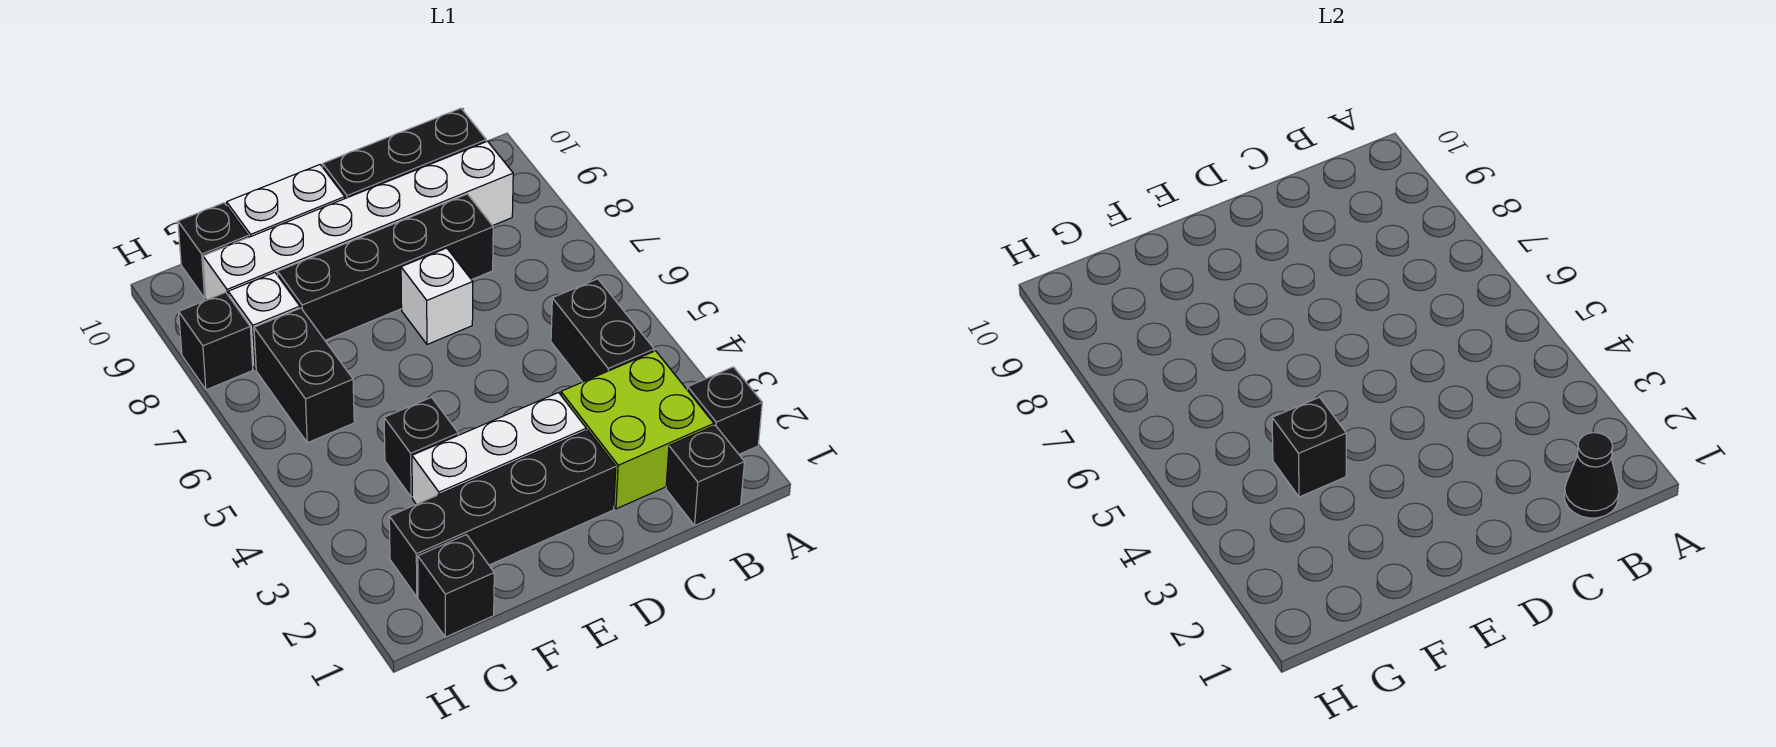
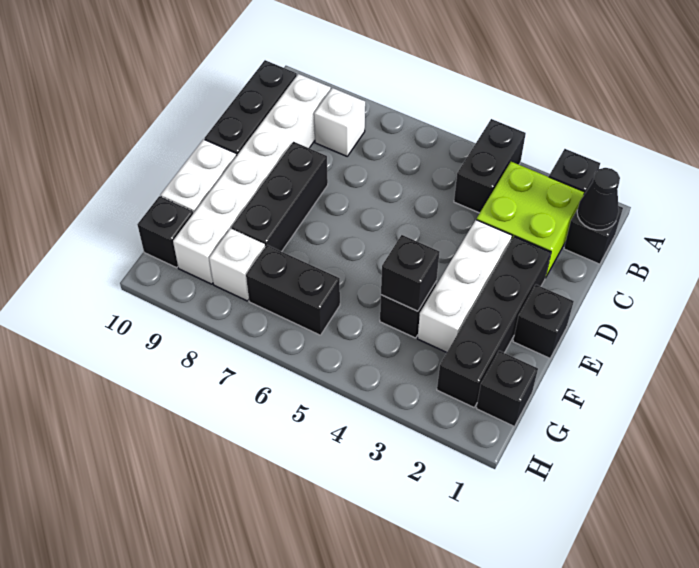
black brick B4:B5 level 1 -> black brick A4:B4 level 1
black brick C8:F8 level 1 -> black brick D8:F8 level 1
white brick D7 level 1 -> white brick B8 level 1
black brick H8 level 1 -> black brick E1 level 1

